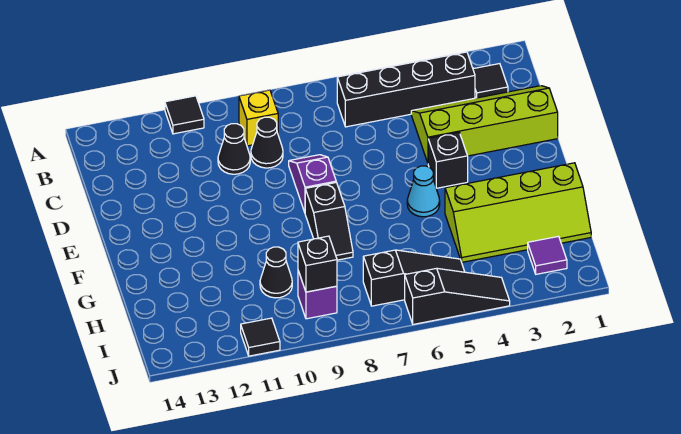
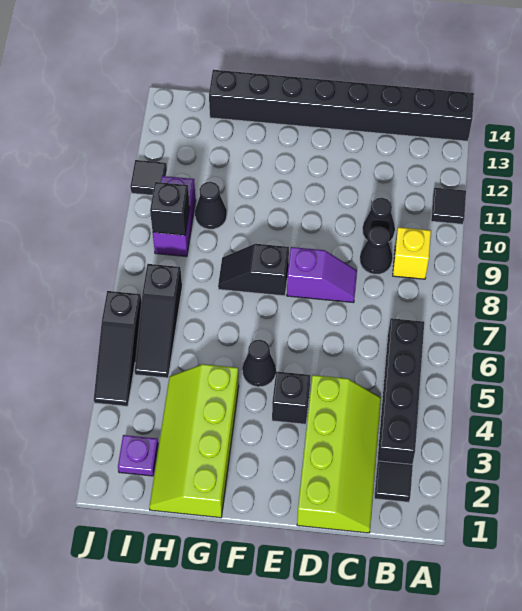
none -> black brick A14:H14 level 1
cyan cone F5 level 1 -> black cone F5 level 1
purple tile I2 level 1 -> purple plate I2 level 1
purple brick I9 level 1 -> purple brick I9:I10 level 1

